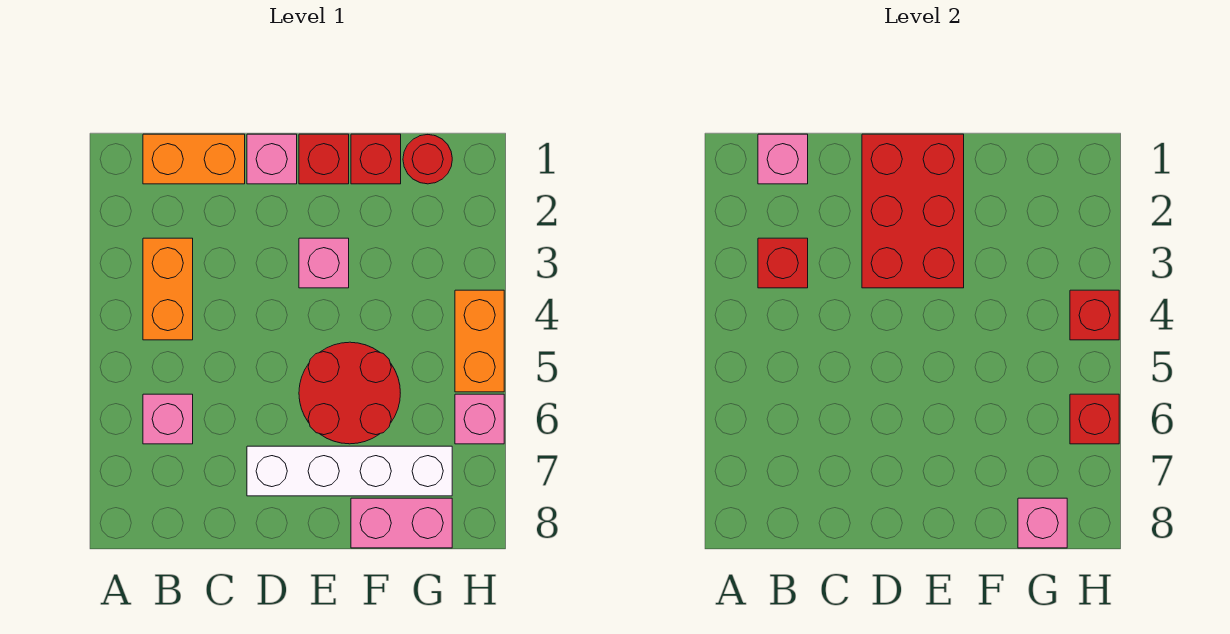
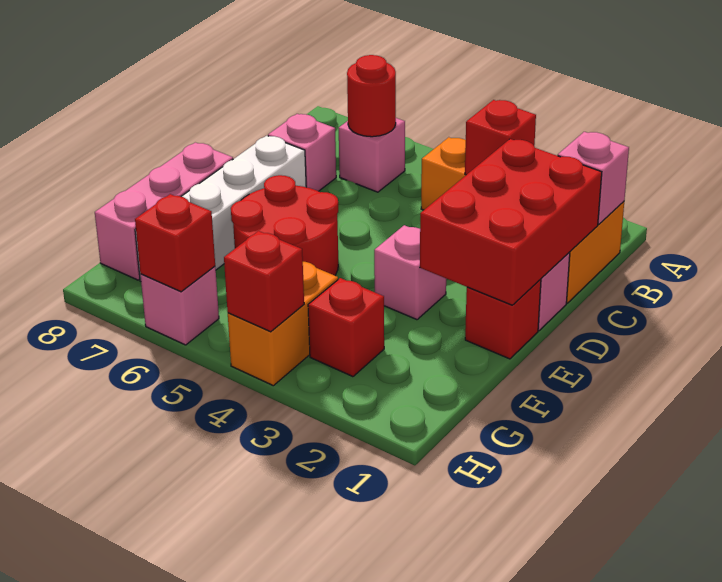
red brick D1:E3 level 2 -> red brick C1:E2 level 2
red brick F1 level 1 -> red brick G3 level 1
pink brick F8:G8 level 1 -> pink brick E8:G8 level 1
red round brick G1 level 1 -> red round brick B6 level 2
pink brick G8 level 2 -> pink brick C7 level 1
orange brick H4:H5 level 1 -> orange brick G4:H4 level 1

